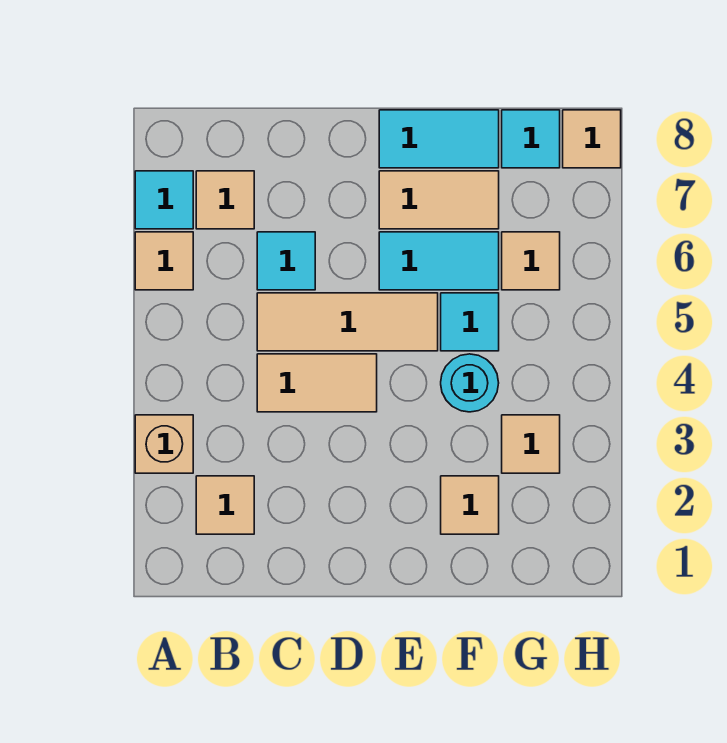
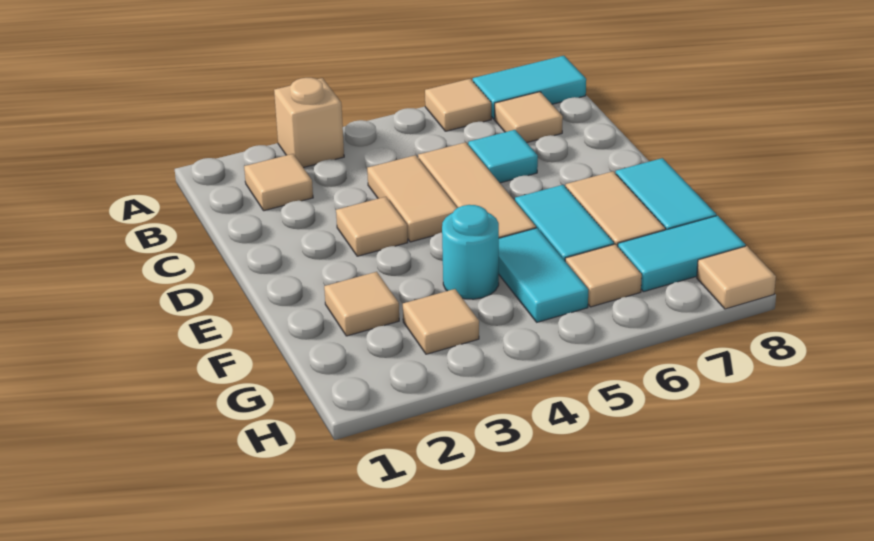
cyan tile A7 level 1 -> cyan tile A7:A8 level 1
none -> tan tile D3 level 1
cyan tile F5 level 1 -> cyan tile F5:G5 level 1
cyan tile G8 level 1 -> cyan tile G7:G8 level 1

